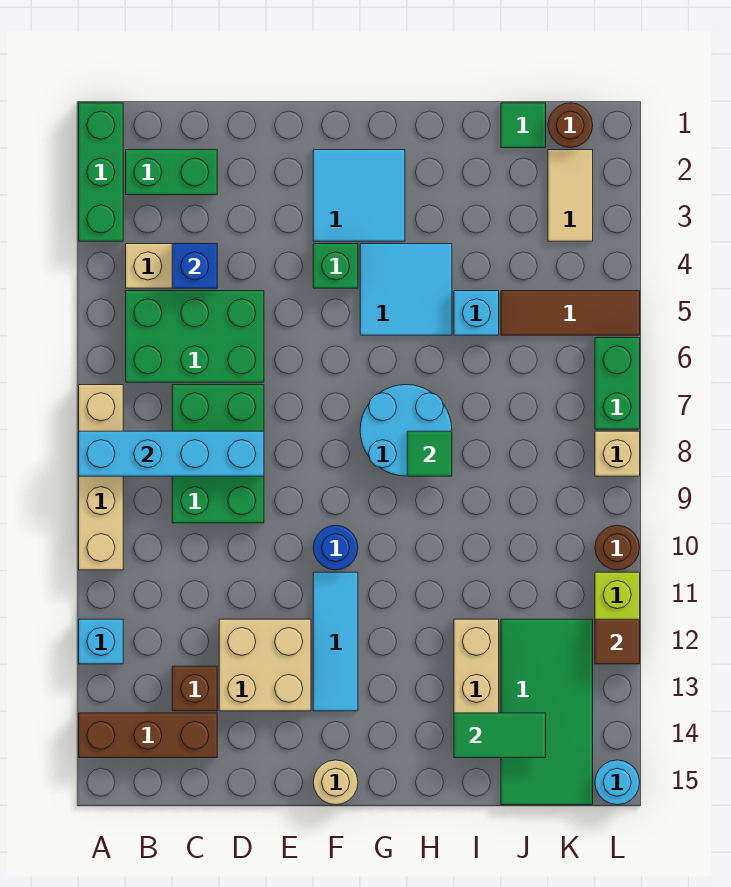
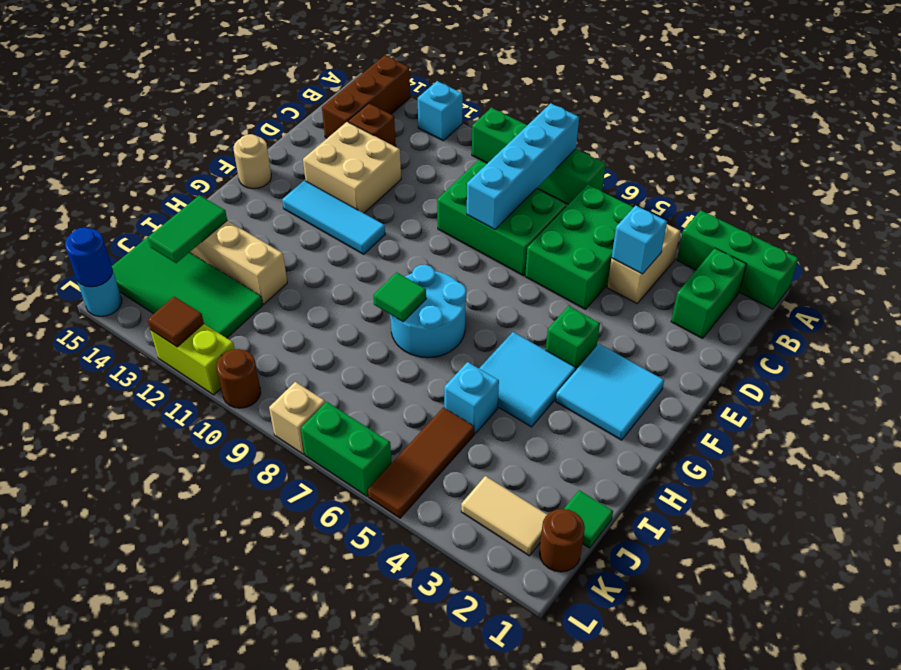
tan brick A7:A10 level 1 -> green brick A7:A10 level 1
blue brick C4 level 2 -> cyan brick C4 level 2
blue round brick F10 level 1 -> blue round brick L15 level 2

